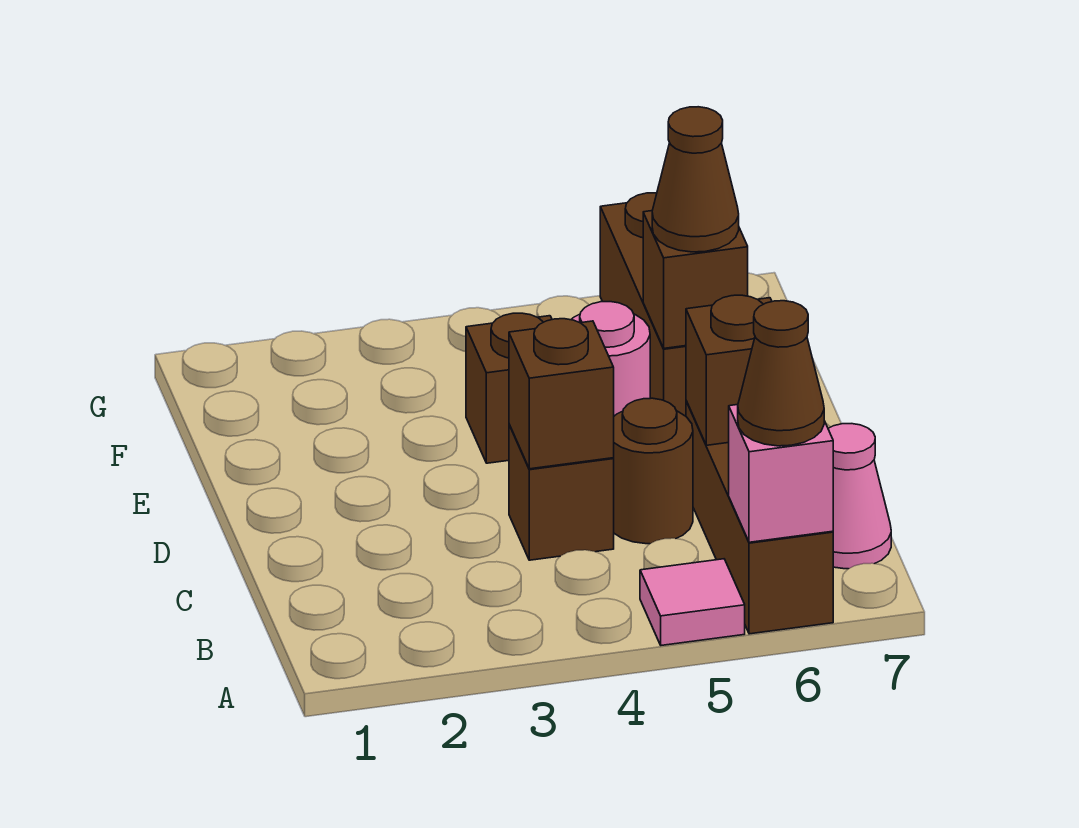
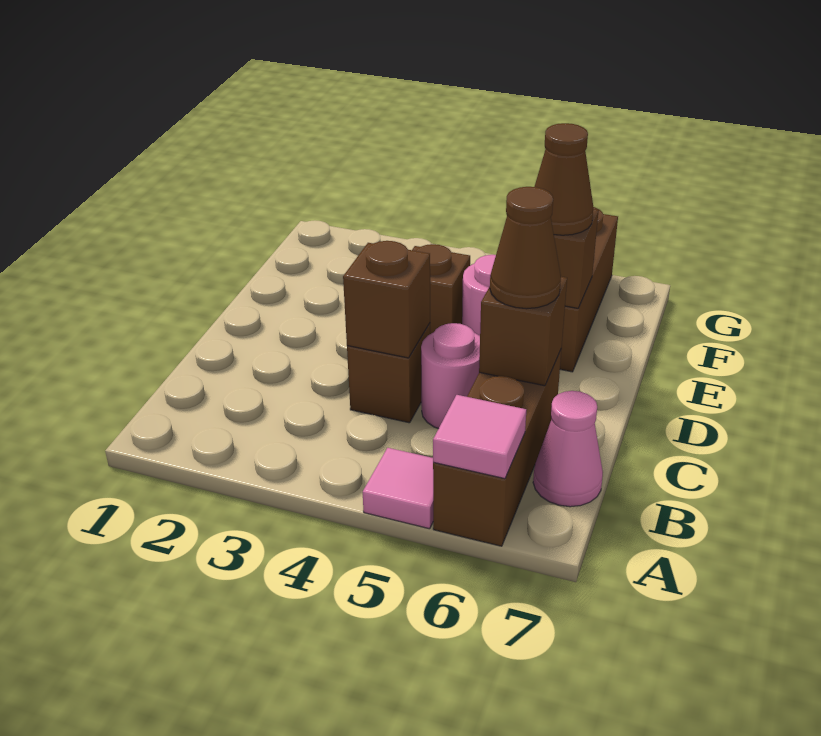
pink brick A6 level 2 -> pink tile A6 level 2
brown cone A6 level 3 -> brown cone C6 level 3
brown round brick C5 level 1 -> pink round brick C5 level 1

